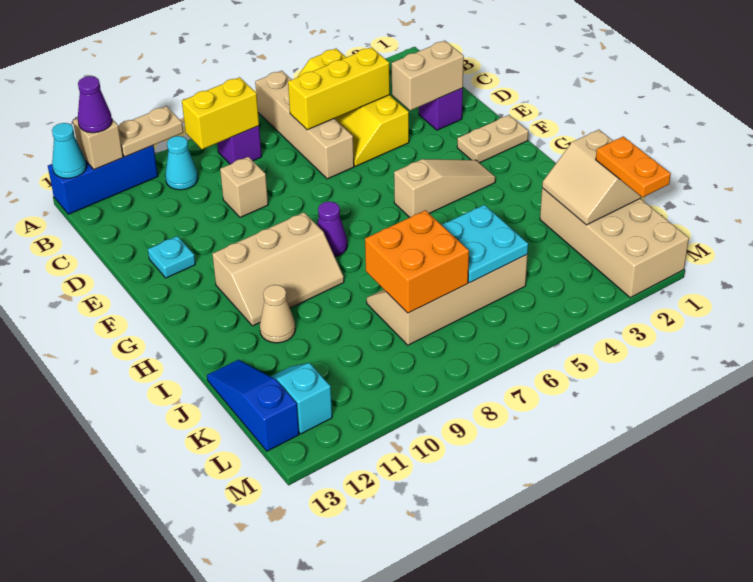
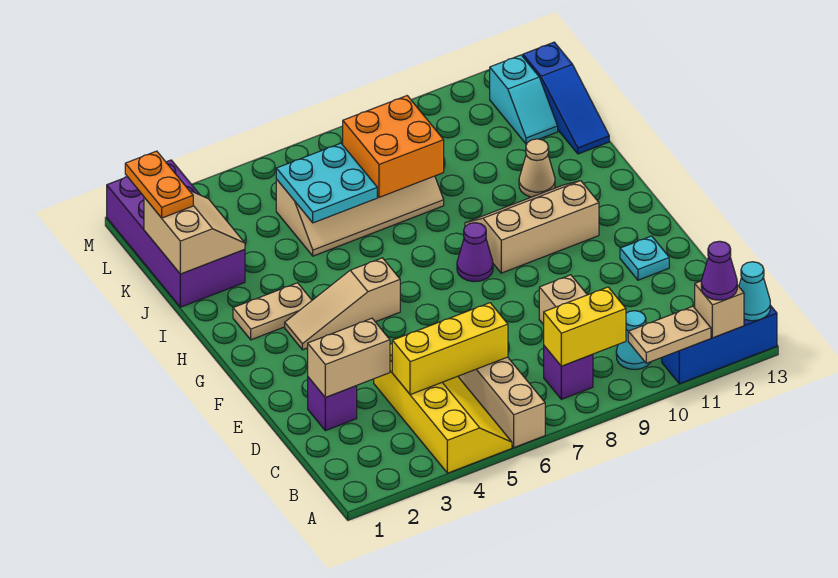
tan plate F1:F2 level 1 -> tan plate H2:H3 level 1
tan brick J1:M2 level 1 -> purple brick J1:M2 level 1

